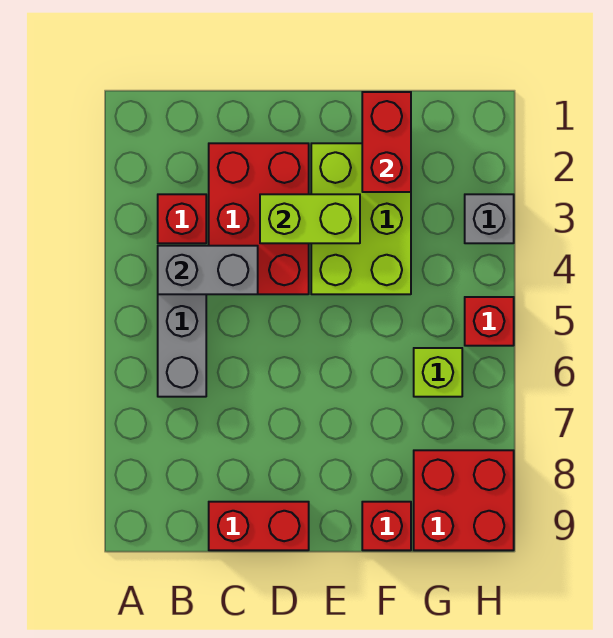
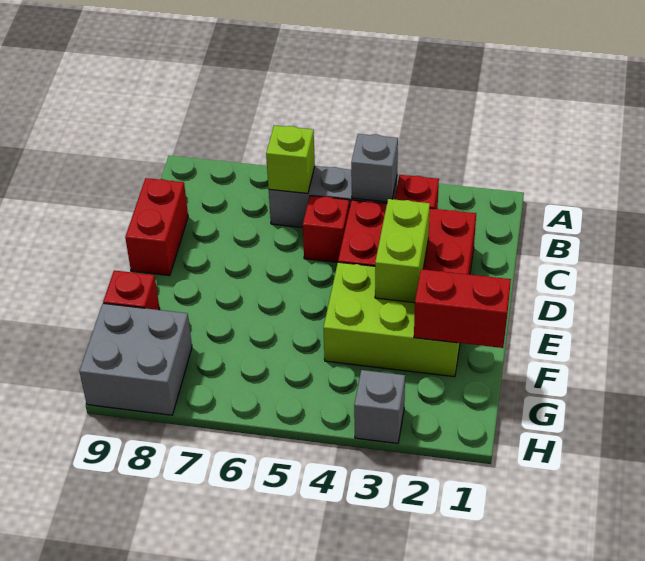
grey brick B4:C4 level 2 -> grey brick B4 level 2
lime brick G6 level 1 -> lime brick B6 level 2
red brick G8:H9 level 1 -> grey brick G8:H9 level 1
red brick H5 level 1 -> red brick C5 level 1

